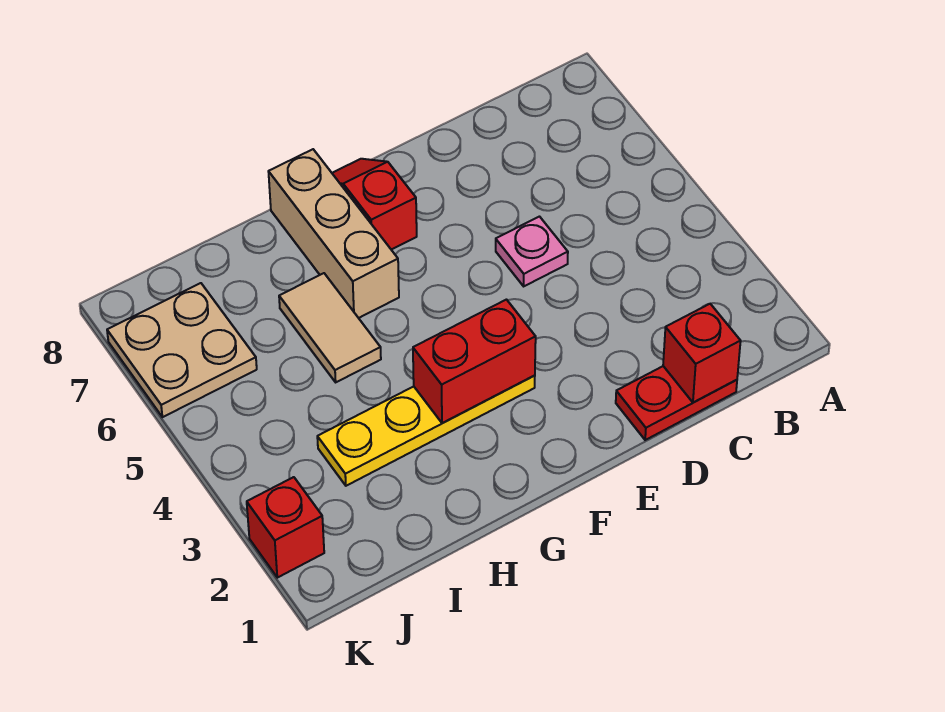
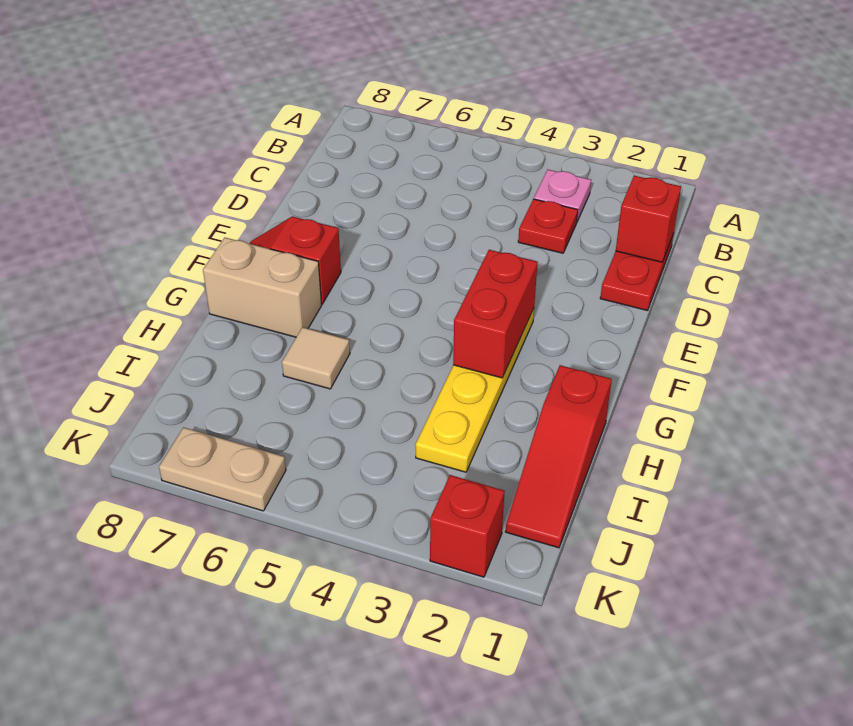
none -> red plate C3 level 1
pink plate D5 level 1 -> pink plate B3 level 1
tan brick G6:G8 level 1 -> tan brick G7:G8 level 1
none -> red slope H1:J1 level 1 top H
tan tile H5:H6 level 1 -> tan tile H6 level 1
tan plate J6:K7 level 1 -> tan plate K6:K7 level 1

